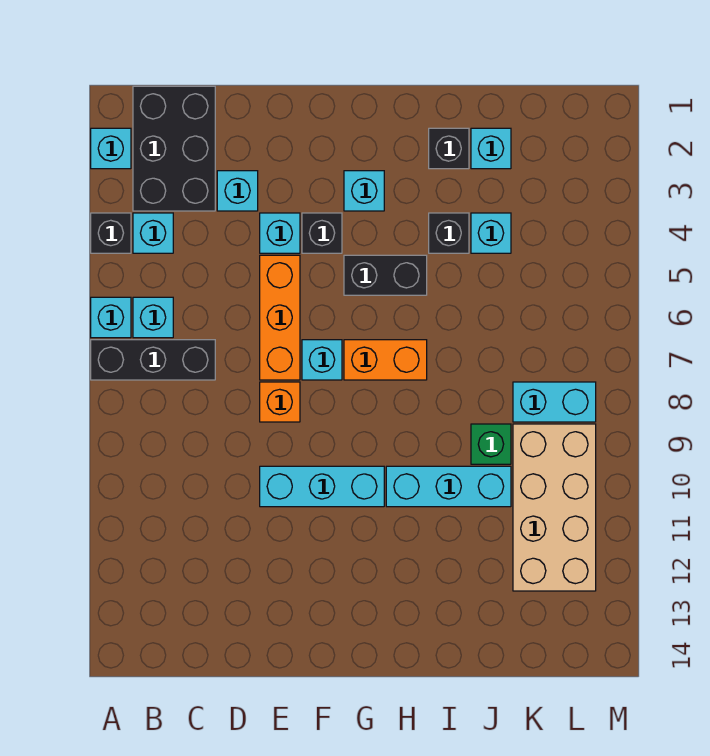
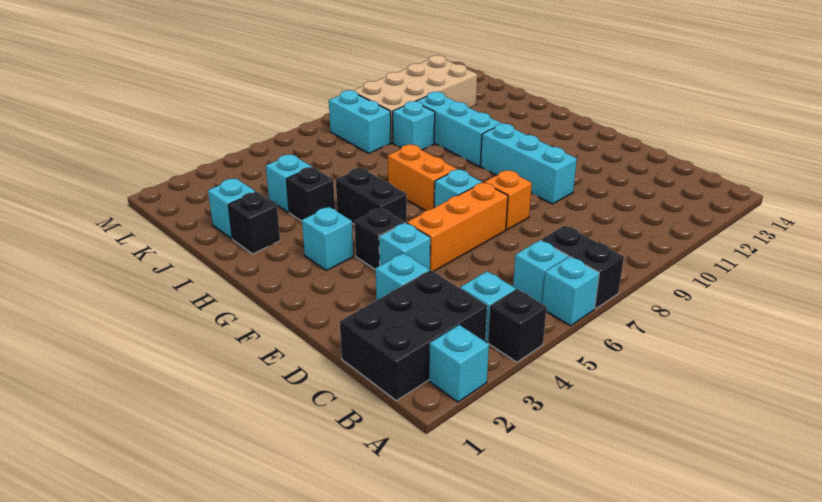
black brick A7:C7 level 1 -> black brick A7:B7 level 1
green brick J9 level 1 -> cyan brick J9 level 1

